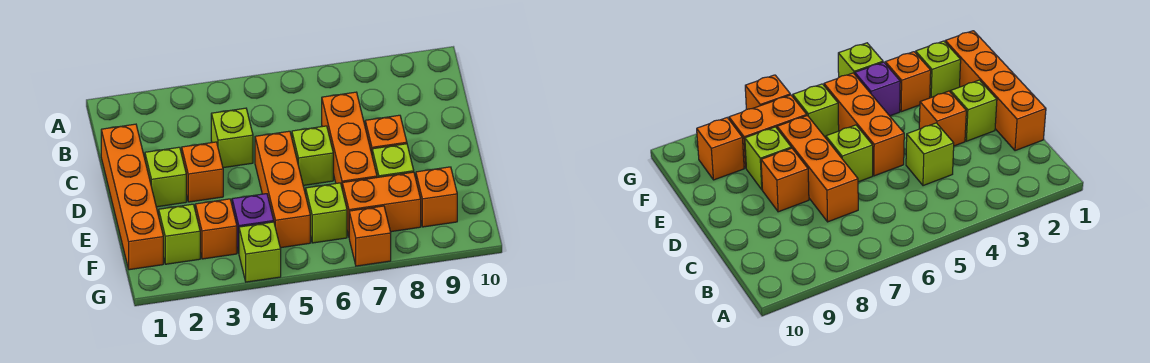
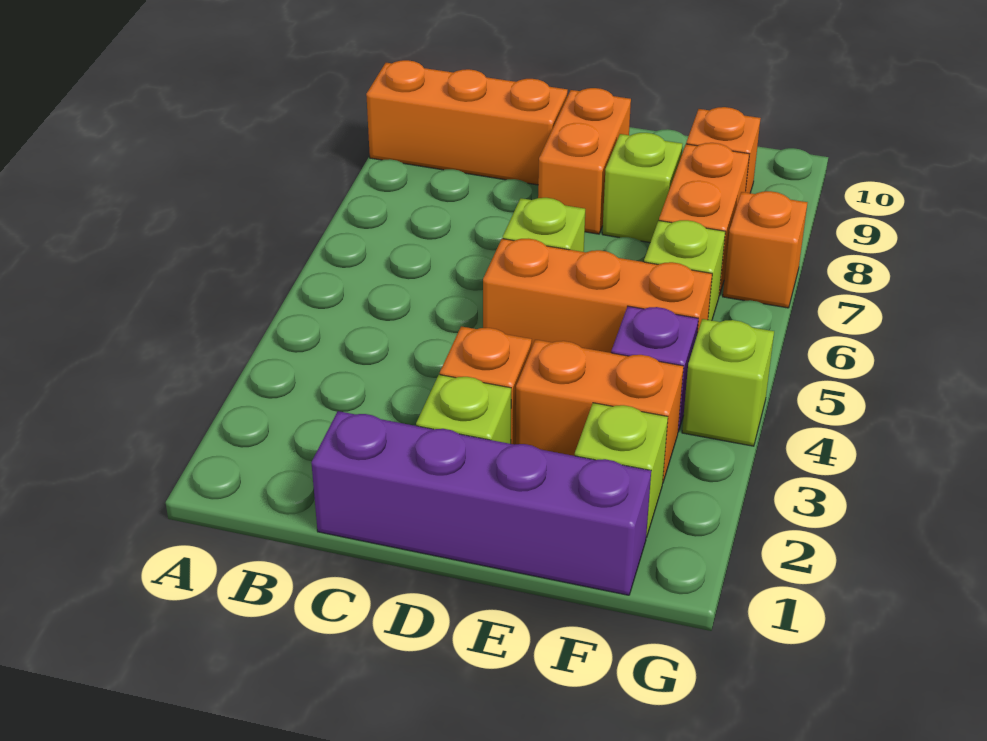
orange brick C1:F1 level 1 -> purple brick C1:F1 level 1
lime brick C4 level 1 -> none
orange brick C7:E7 level 1 -> orange brick A9:C9 level 1
orange brick D8 level 1 -> orange brick D8:D9 level 1
orange brick F3 level 1 -> orange brick E3:F3 level 1

